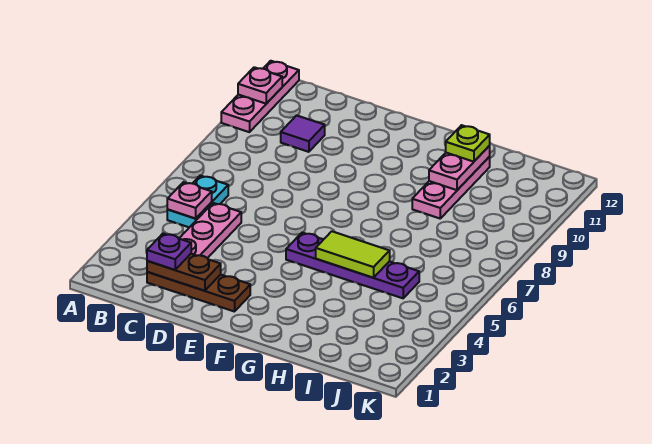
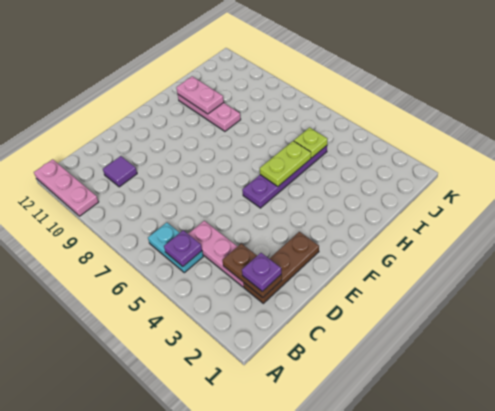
pink plate A11 level 2 -> none
pink plate B5 level 2 -> purple plate B5 level 2
brown plate C2:D2 level 2 -> brown plate C2:C3 level 2
lime tile G5:H5 level 2 -> lime plate G5:H5 level 2
lime plate H11 level 3 -> lime plate I5 level 2

